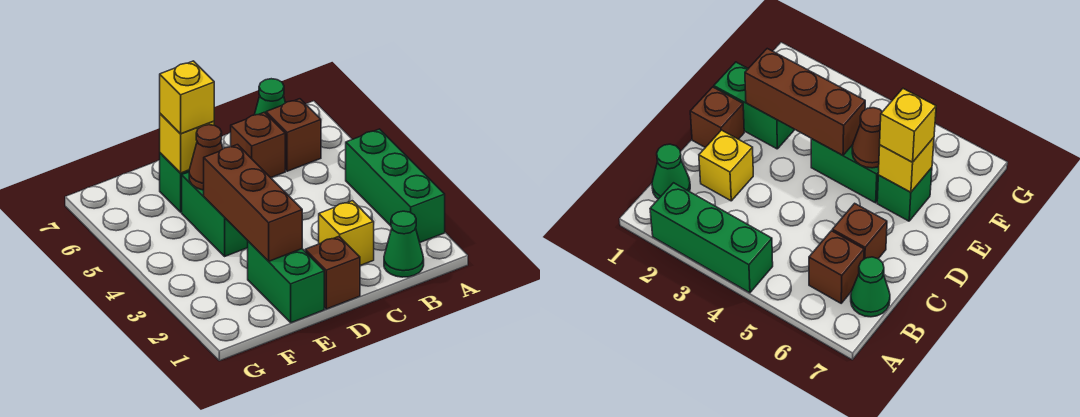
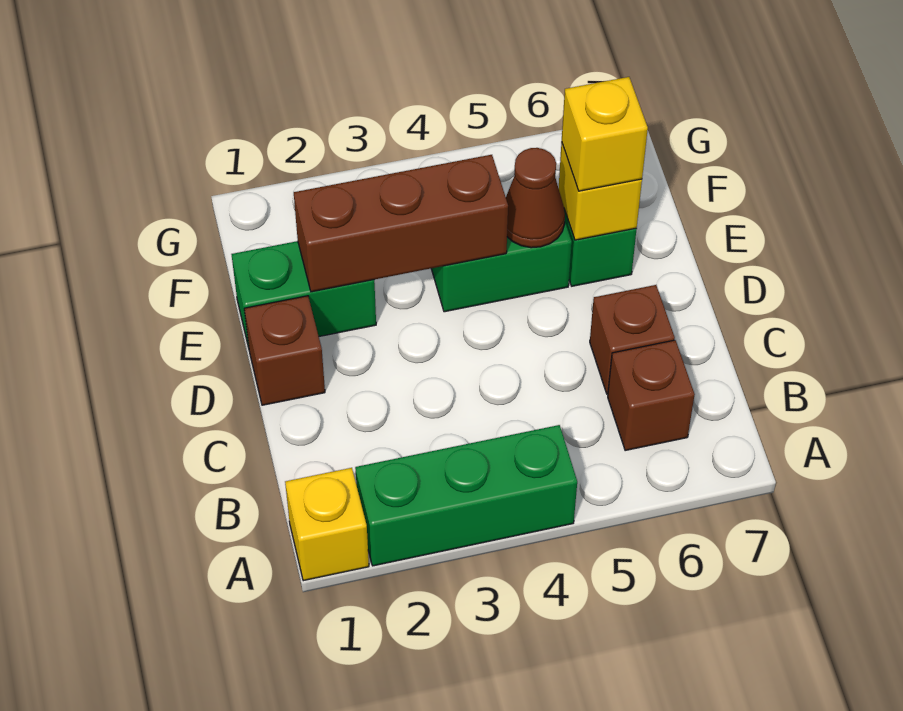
green cone B1 level 1 -> none
green cone B7 level 1 -> none
yellow brick C2 level 1 -> yellow brick A1 level 1

